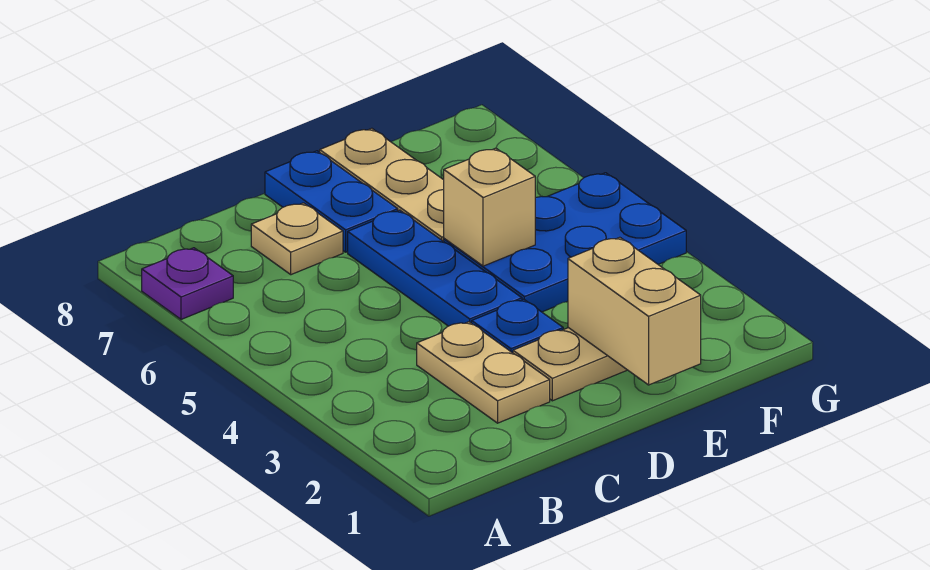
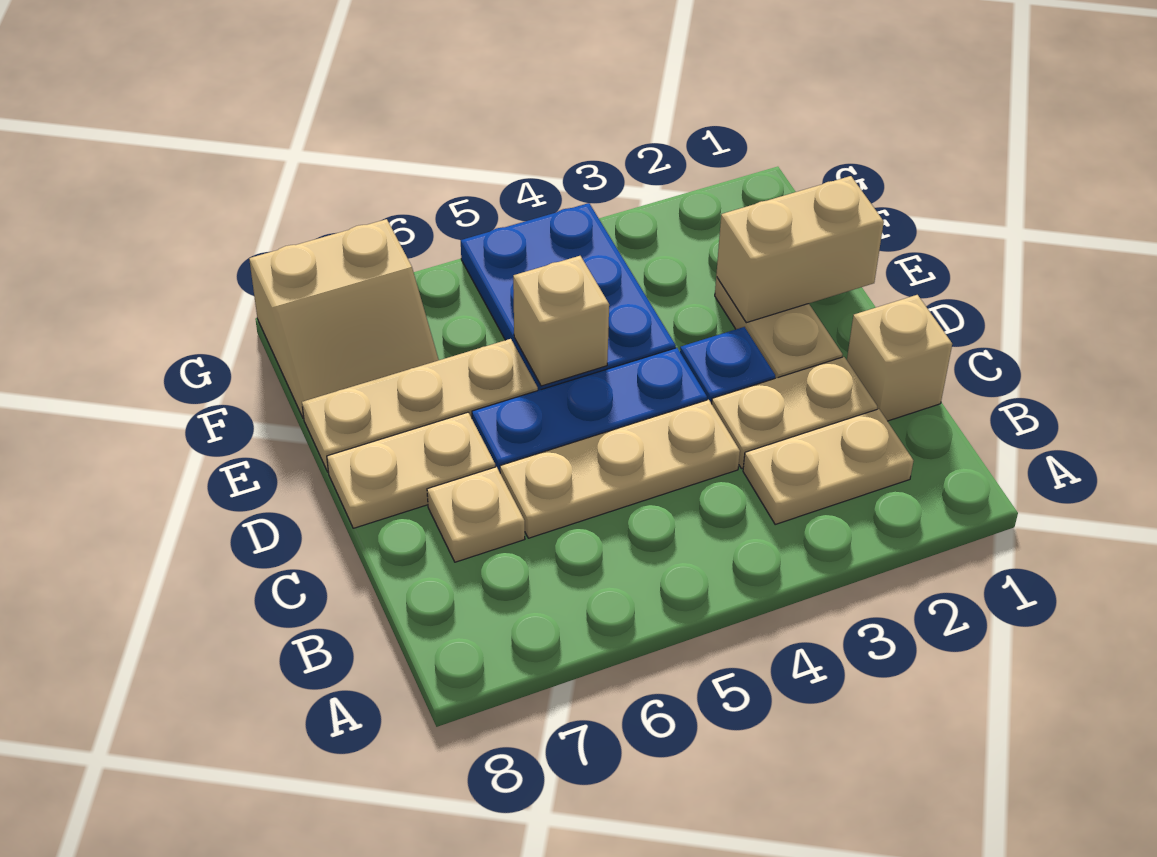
purple plate A7 level 1 -> none
none -> tan plate B2:B3 level 1
none -> tan brick C1 level 1
none -> tan plate C4:C6 level 1
blue plate D7:D8 level 1 -> tan plate D7:D8 level 1
none -> tan slope F7:G8 level 1 top G

